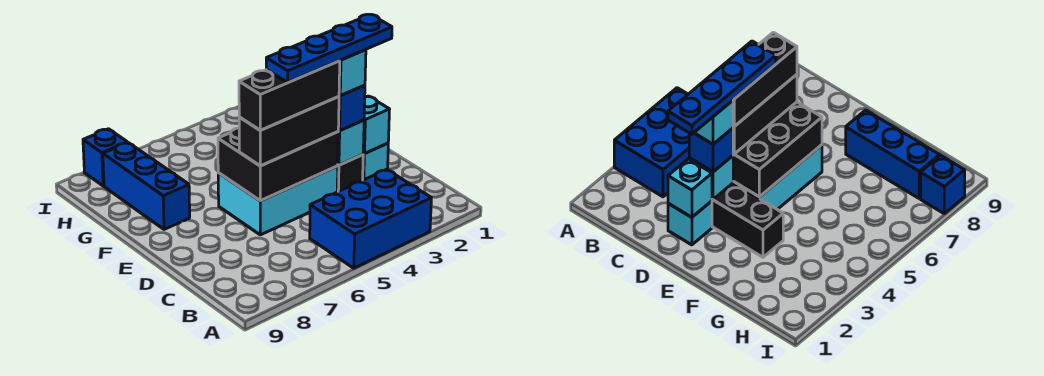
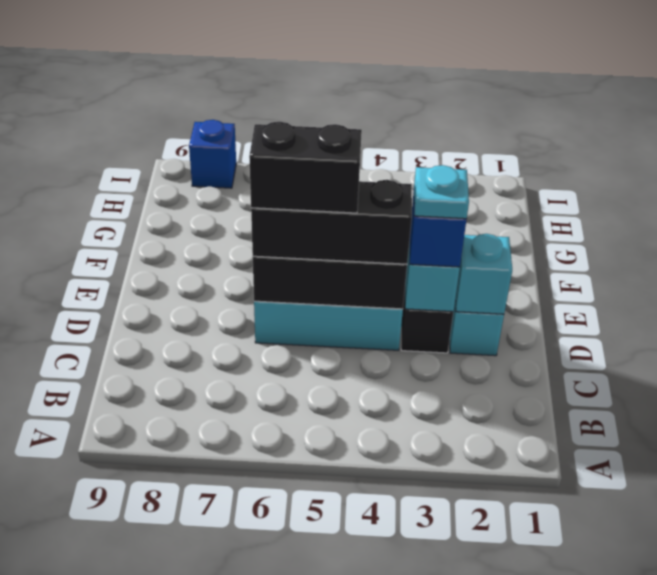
blue brick A3:B5 level 1 -> none
blue plate D2:D5 level 5 -> none
cyan brick D3 level 4 -> cyan plate D3 level 4
black brick D4:D6 level 4 -> black brick D5:D6 level 4
blue brick F8:H8 level 1 -> none

